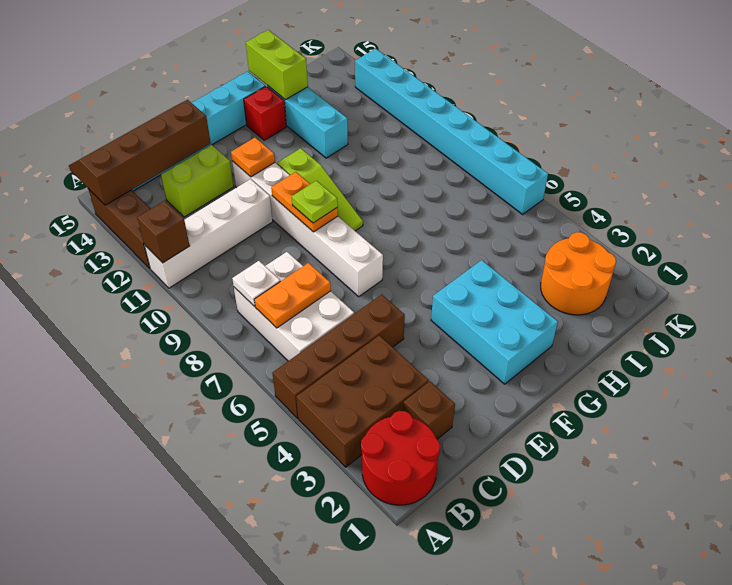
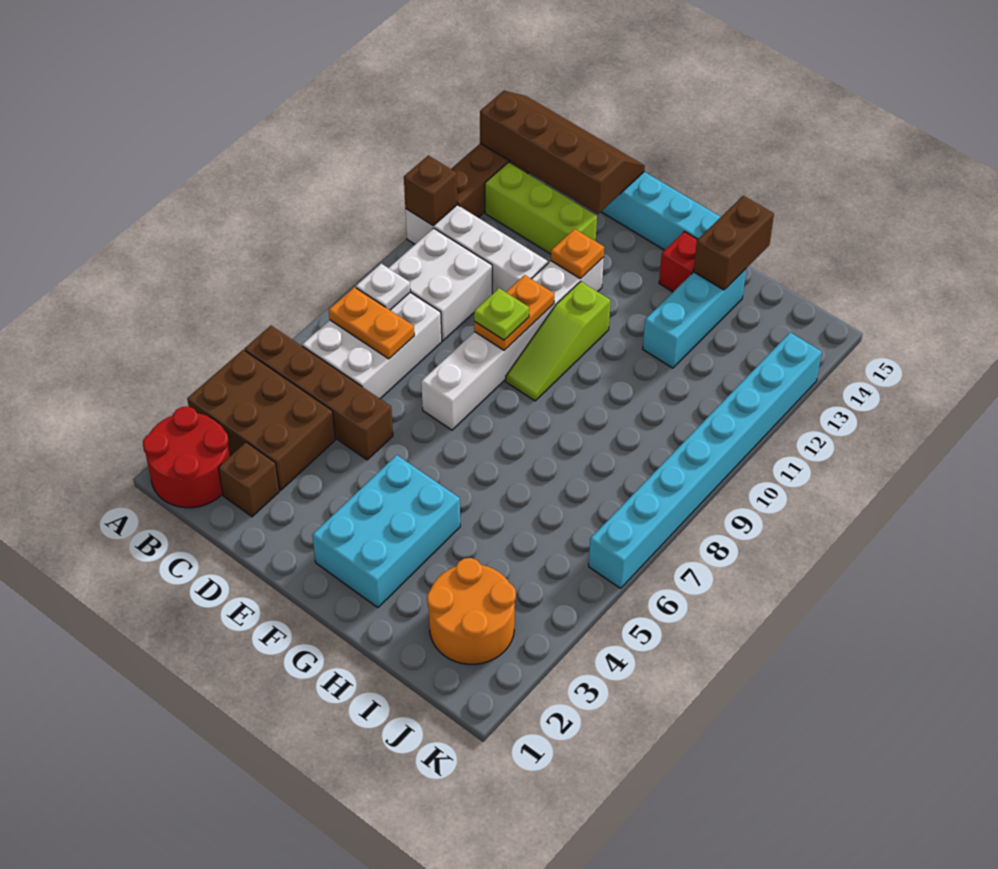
none -> white brick B9:C10 level 1
lime brick C13:D13 level 1 -> lime brick B13:D13 level 1
lime brick H14:H15 level 2 -> brown brick H14:H15 level 2

